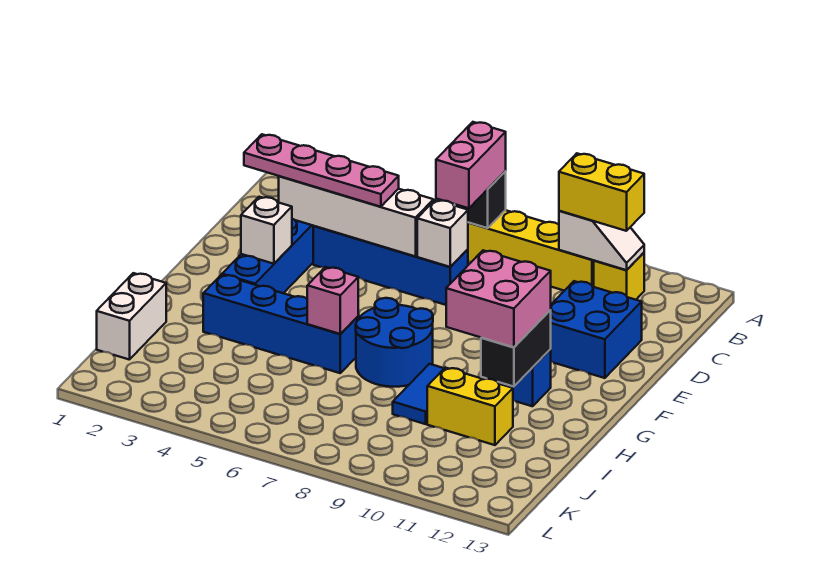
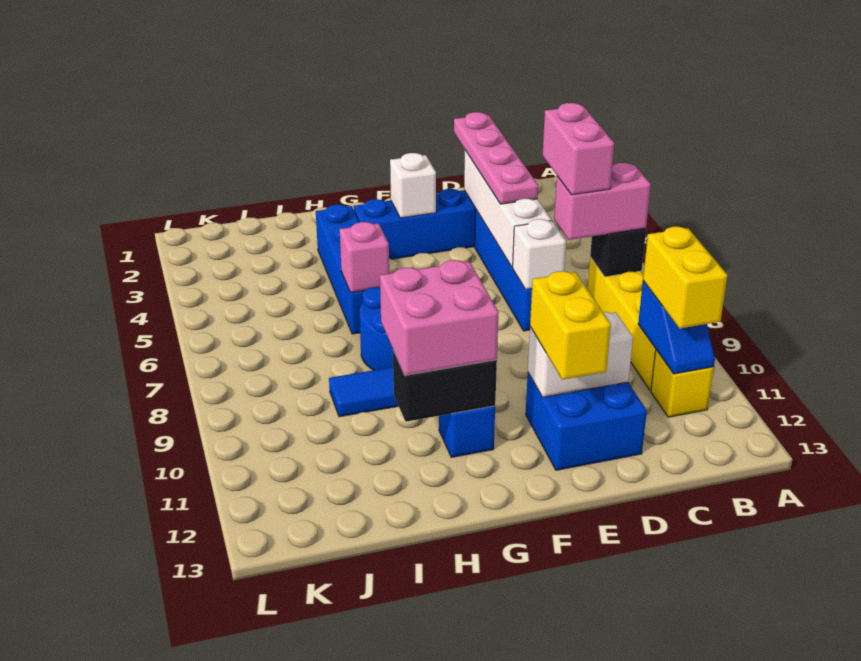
white slope B10:B11 level 2 top 10 -> blue slope B10:B11 level 2 top 10
none -> pink brick C6:C7 level 4
white brick I1:J1 level 1 -> white brick D11:E11 level 2
yellow brick I10:I11 level 1 -> yellow brick E11:E12 level 3

